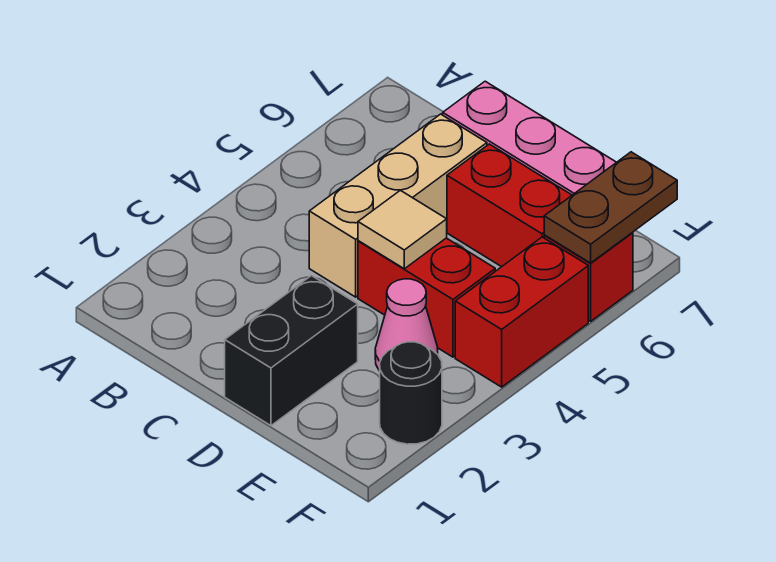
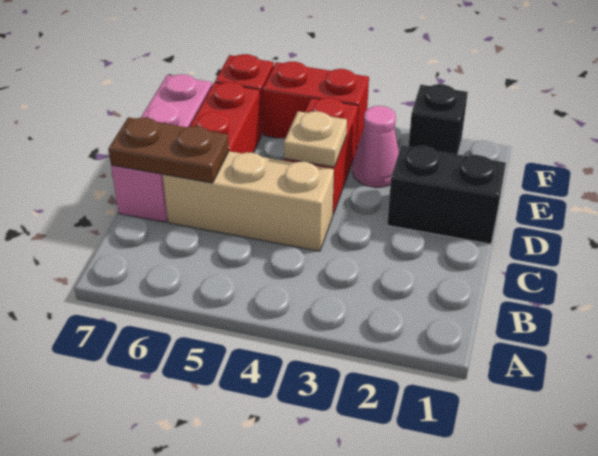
tan tile D4 level 2 -> tan plate D4 level 2
black round brick F2 level 1 -> black brick F2 level 1
brown plate F6:F7 level 2 -> brown plate C6:C7 level 2

